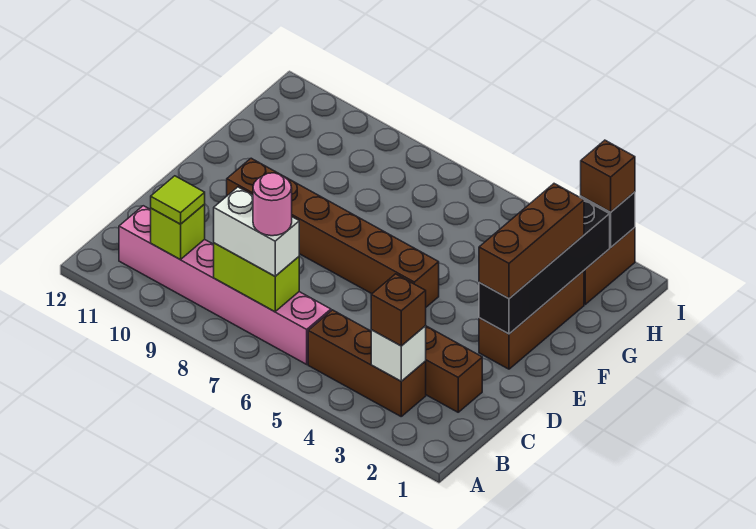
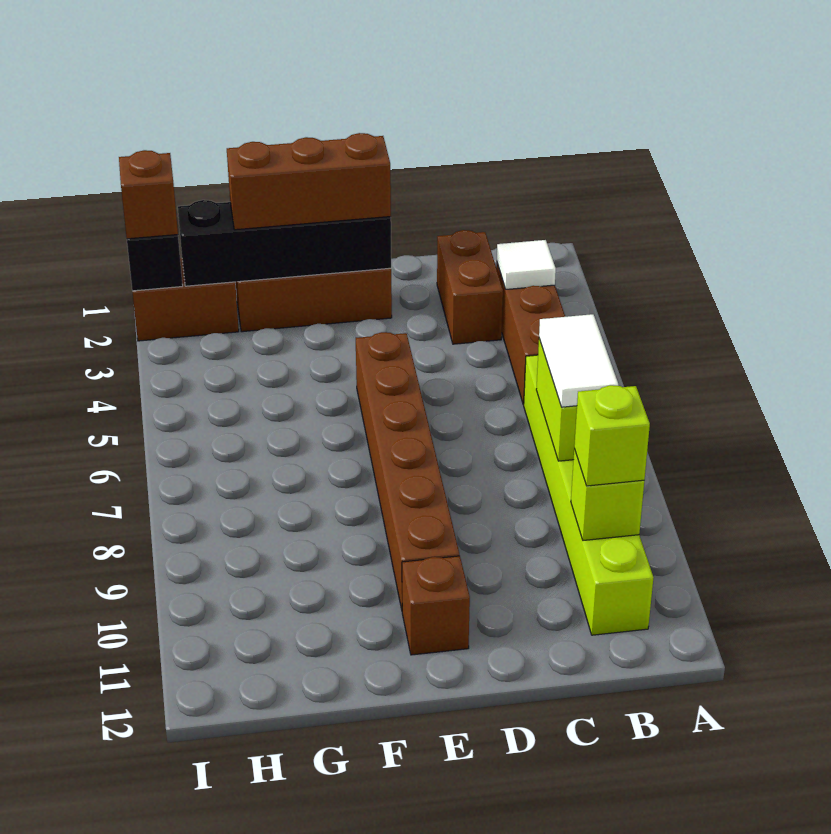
white brick B3 level 2 -> white tile B3 level 2
brown brick B3 level 3 -> brown brick E11 level 1
pink brick B6:B11 level 1 -> lime brick B6:B11 level 1
white brick B7:B8 level 3 -> white tile B7:B8 level 3
pink round brick B7 level 4 -> none
lime tile B10 level 3 -> lime brick B10 level 3

